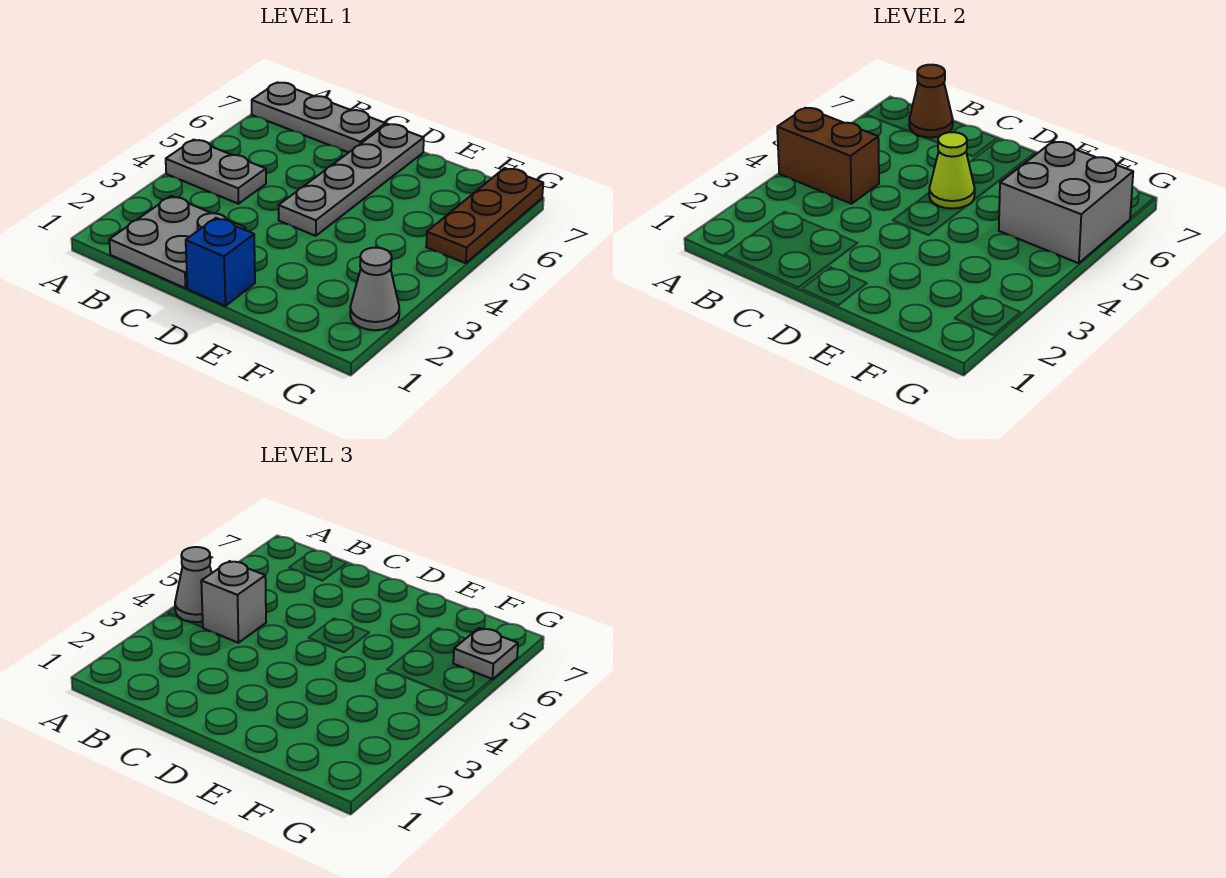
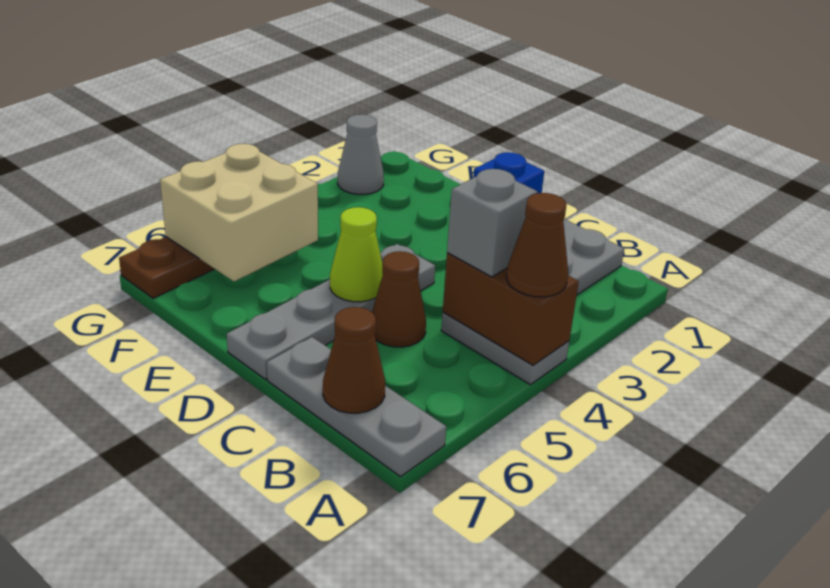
grey cone A4 level 3 -> brown cone A4 level 3
none -> brown cone C5 level 1
grey brick F5:G6 level 2 -> tan brick F5:G6 level 2
grey plate G6 level 3 -> none

